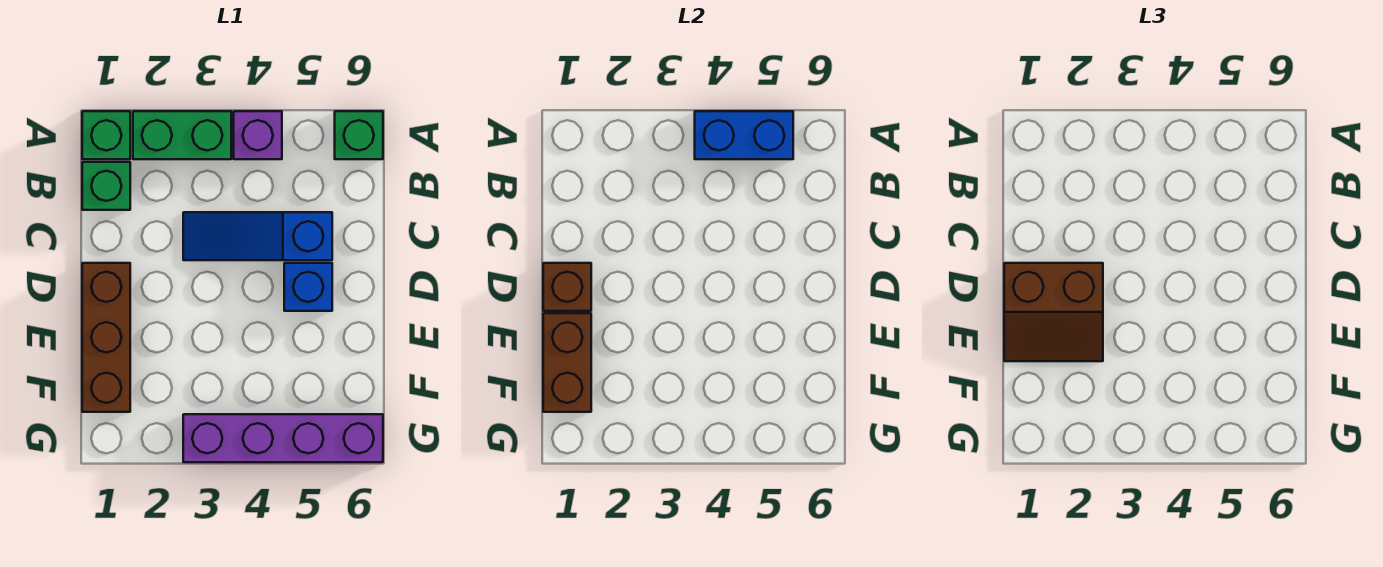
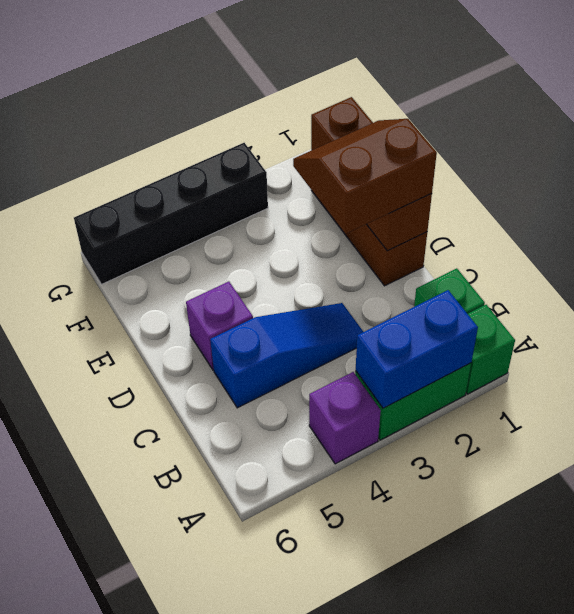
blue brick A4:A5 level 2 -> blue brick A2:A3 level 2
green brick A6 level 1 -> none
blue brick D5 level 1 -> purple brick D5 level 1
purple brick G3:G6 level 1 -> black brick G3:G6 level 1

